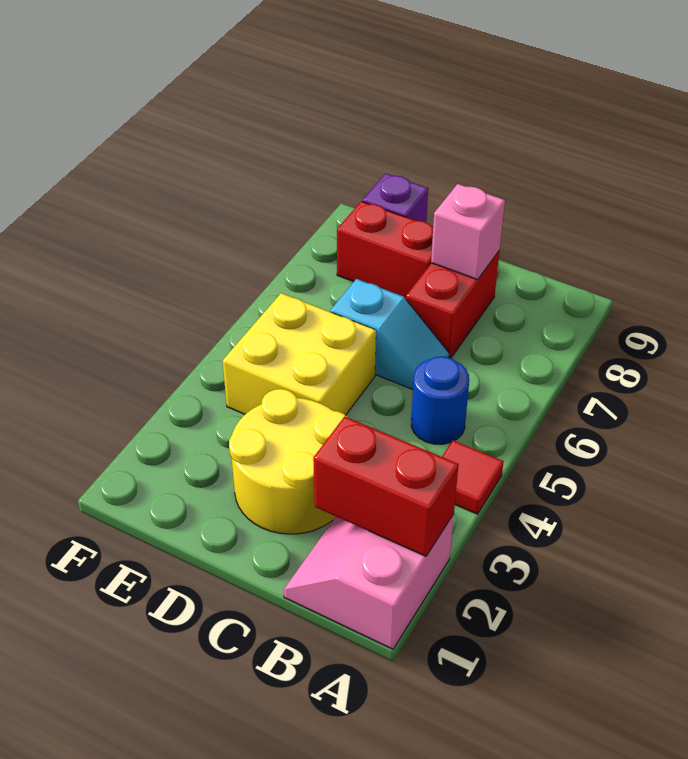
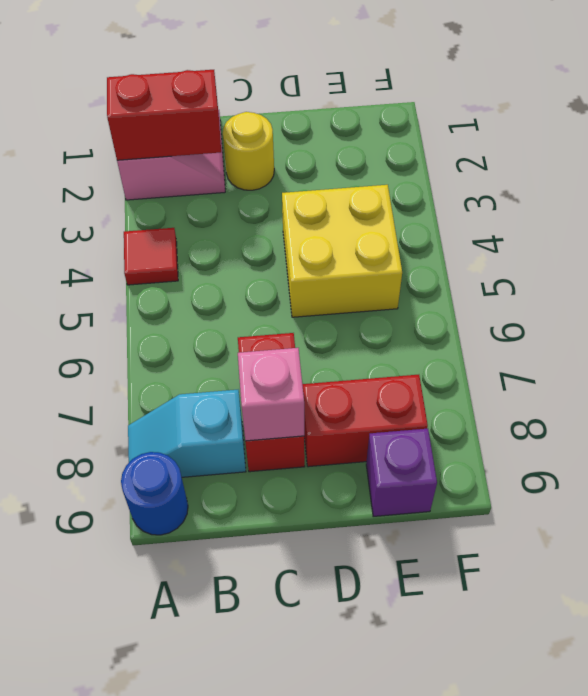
blue round brick B5 level 1 -> blue round brick A9 level 1
yellow round brick C2:D3 level 1 -> yellow round brick C2 level 1
cyan slope C6:D6 level 1 top D -> cyan slope A8:B8 level 1 top B

